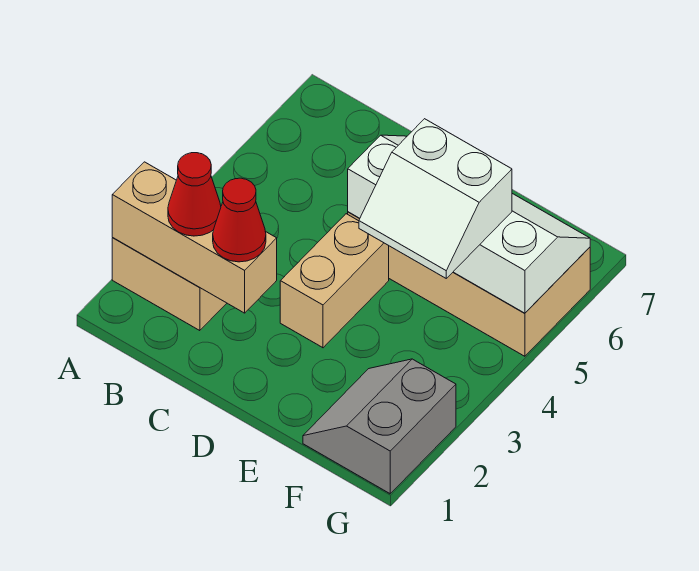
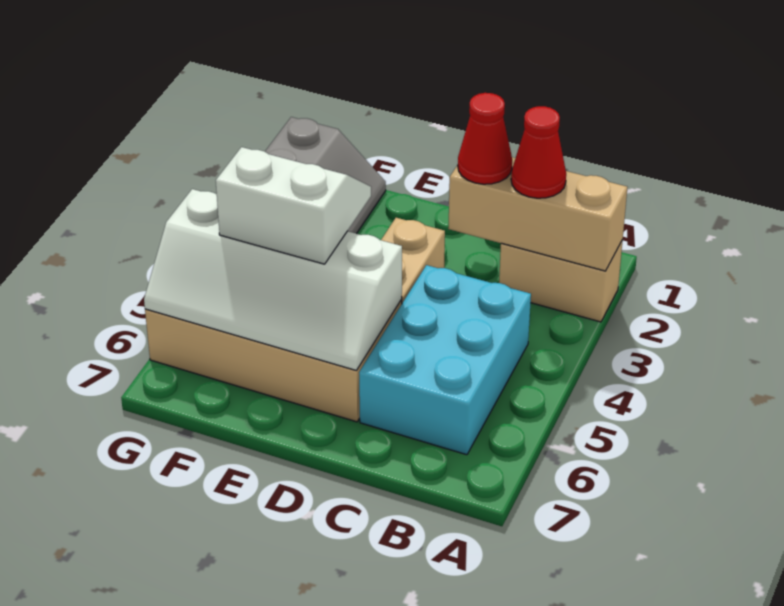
none -> cyan brick B4:C6 level 1

